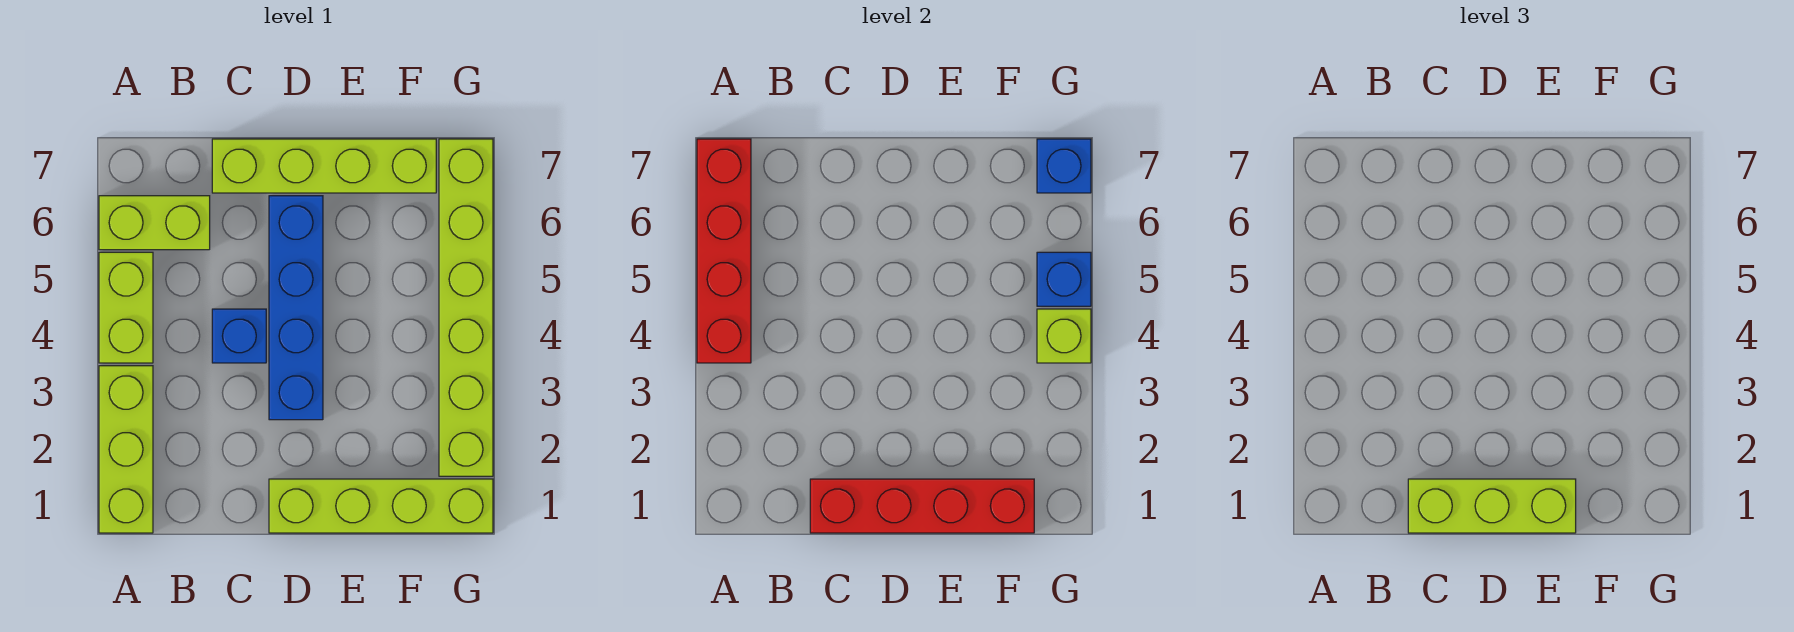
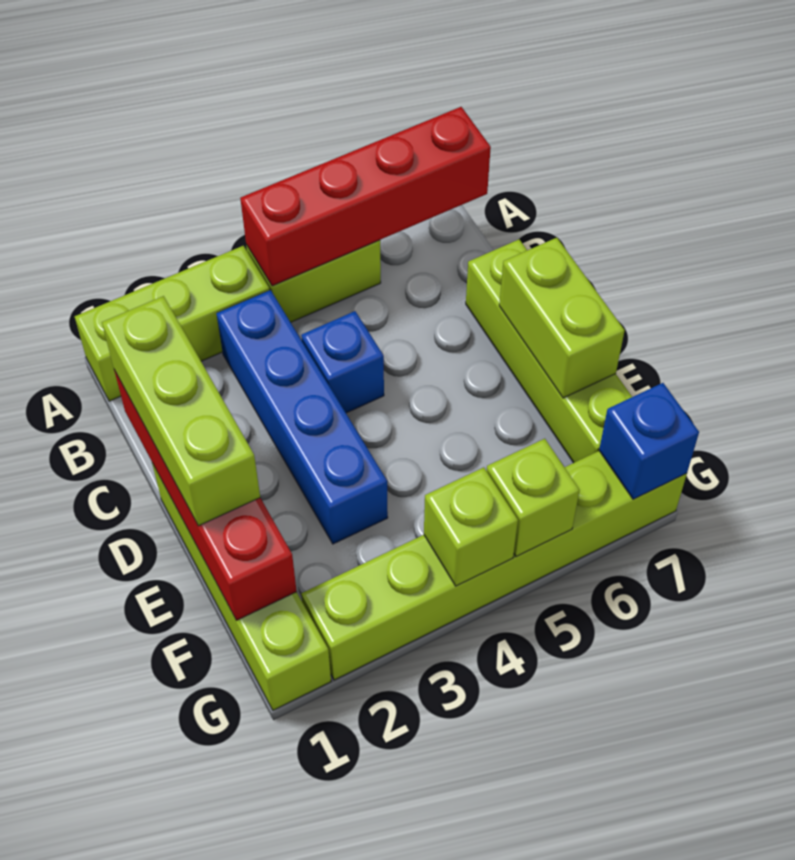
lime brick A6:B6 level 1 -> lime brick D7:E7 level 2
blue brick D3:D6 level 1 -> blue brick B3:E3 level 1
blue brick G5 level 2 -> lime brick G5 level 2

